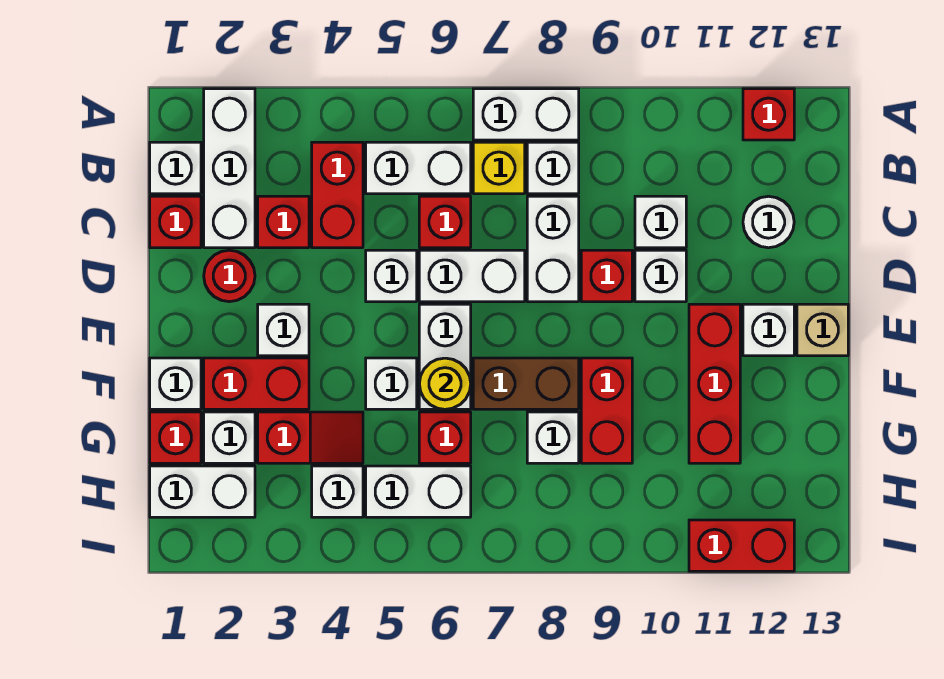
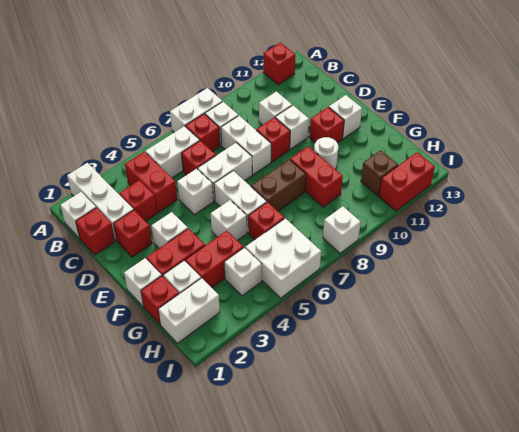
yellow brick B7 level 1 -> red brick B7 level 1
white round brick C12 level 1 -> white round brick F10 level 1
red round brick D2 level 1 -> red brick D2 level 1
red brick E11:G11 level 1 -> red brick E11 level 1
tan brick E13 level 1 -> none
yellow round brick F6 level 2 -> none
red slope G3:G4 level 1 top 3 -> red brick G3:G4 level 1
white brick G8 level 1 -> white brick I8 level 1
white brick H5:H6 level 1 -> white brick H5:I6 level 1
none -> brown brick H11 level 1

